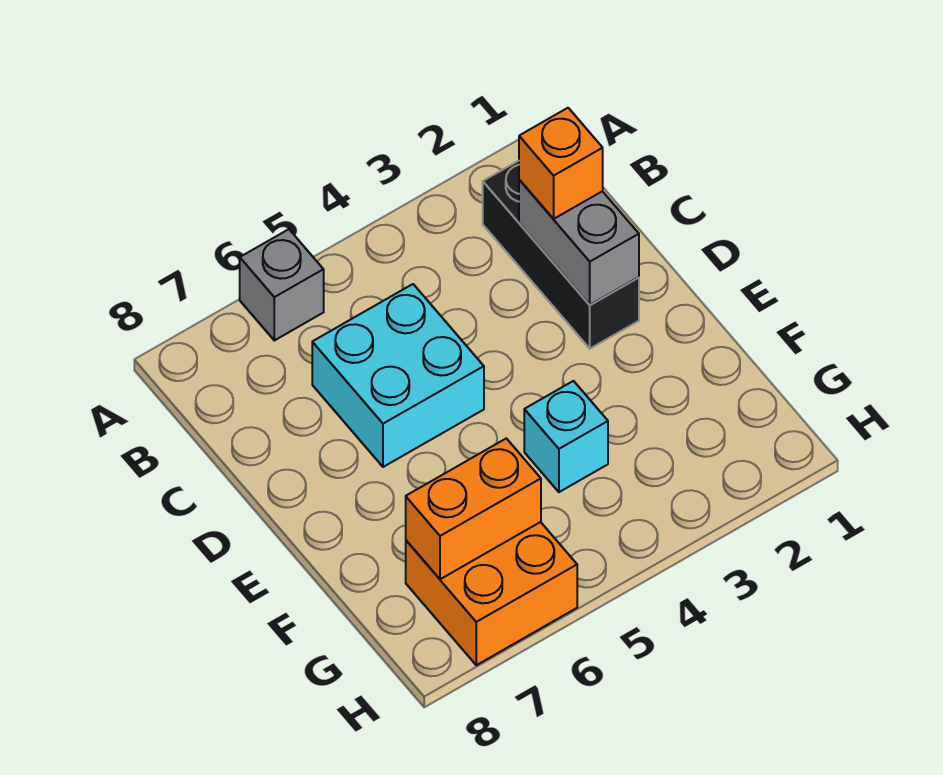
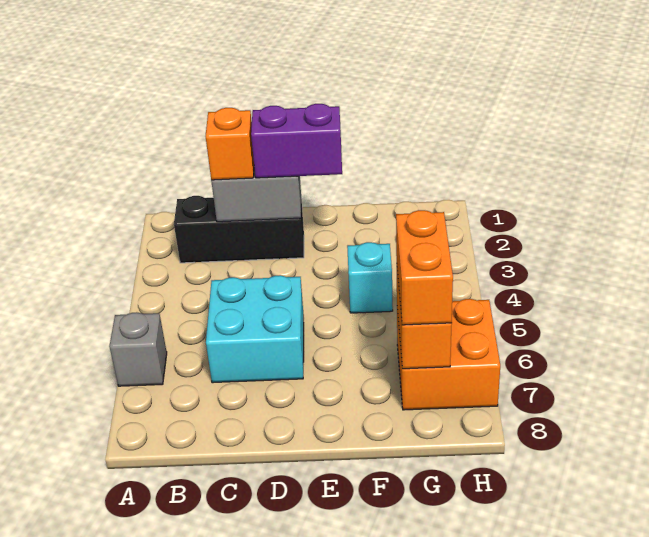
none -> purple brick D2:E2 level 3
none -> orange brick G6:G7 level 3

